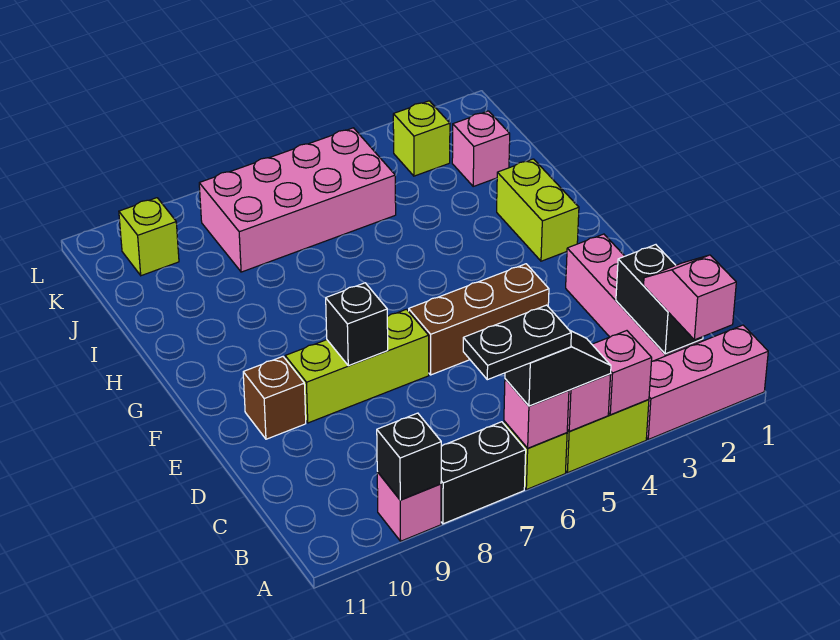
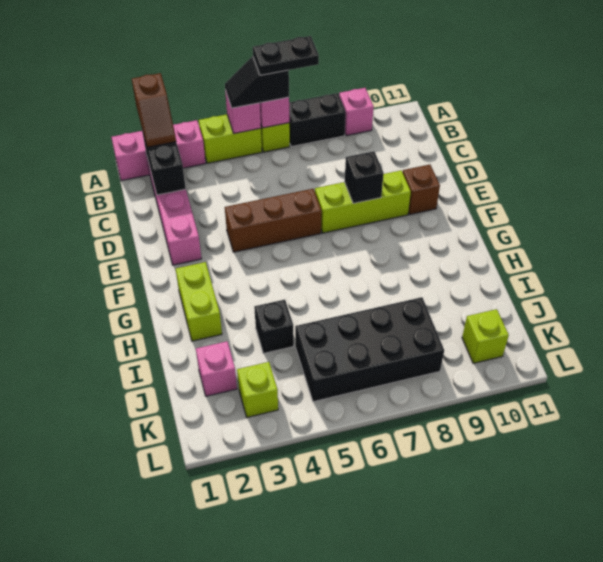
pink slope A2:B2 level 3 top A -> brown slope A2:B2 level 3 top A
pink brick A4 level 2 -> none
black brick A9 level 2 -> black brick I4 level 1
pink brick J5:K8 level 1 -> black brick J5:K8 level 1

